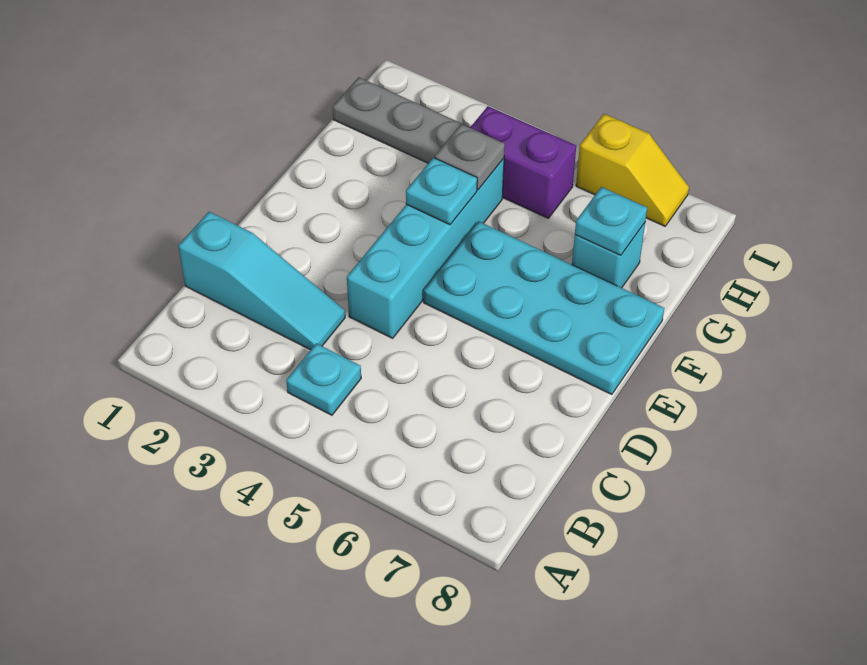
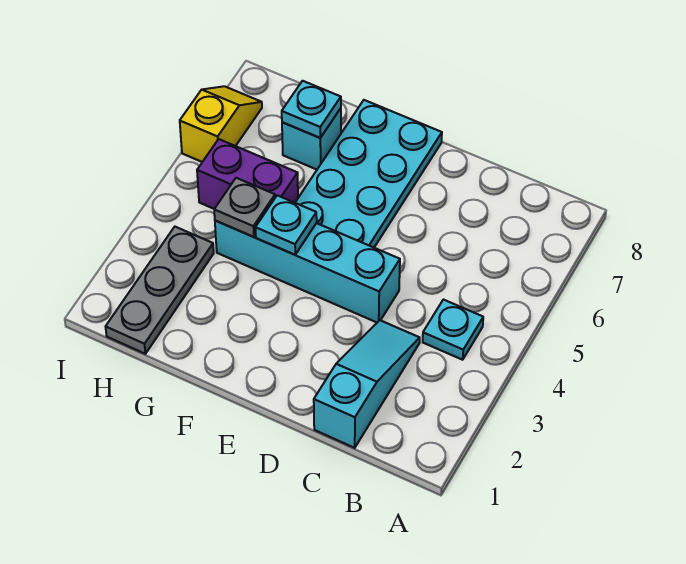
purple brick H4:H5 level 1 -> purple brick G5:H5 level 1

